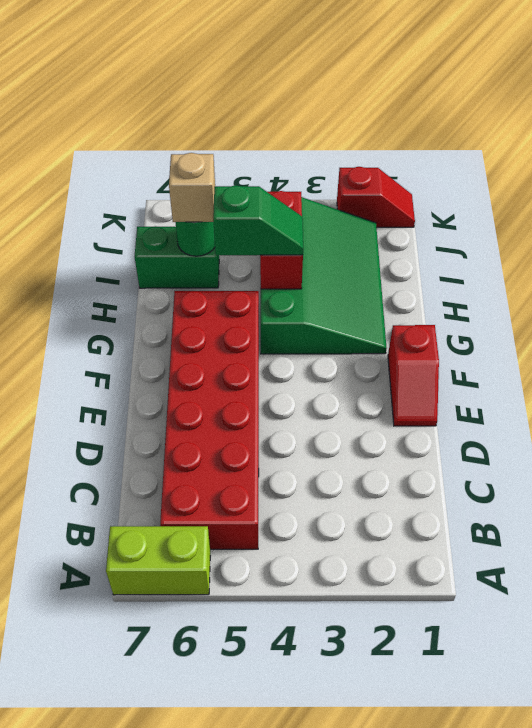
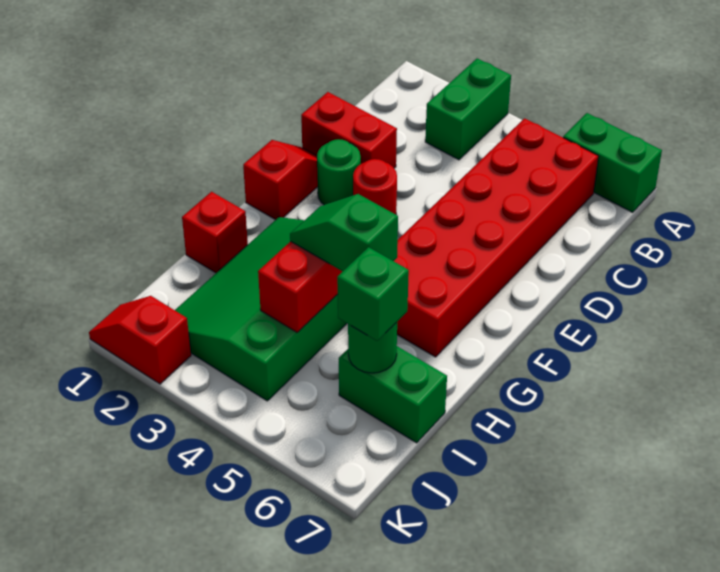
none -> green brick A3:B3 level 1
lime brick A6:A7 level 1 -> green brick A6:A7 level 1
none -> red brick D1:D2 level 1
none -> green round brick E2 level 1
none -> red round brick E3 level 1
none -> red brick H1 level 1
tan brick I6 level 3 -> green brick I6 level 3

